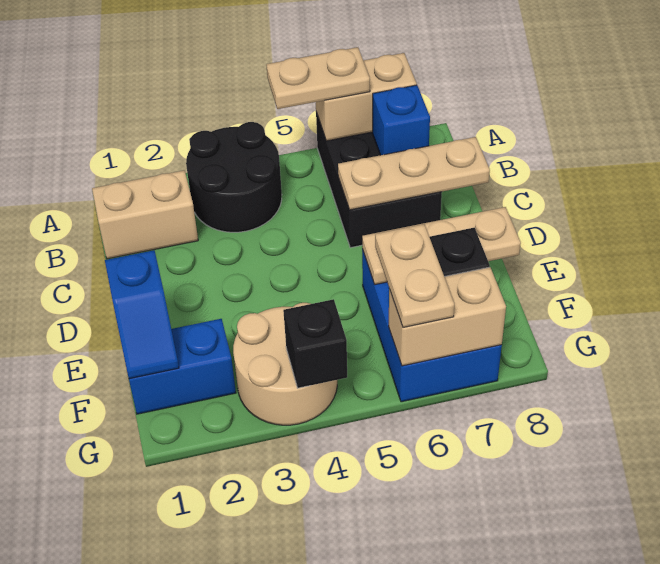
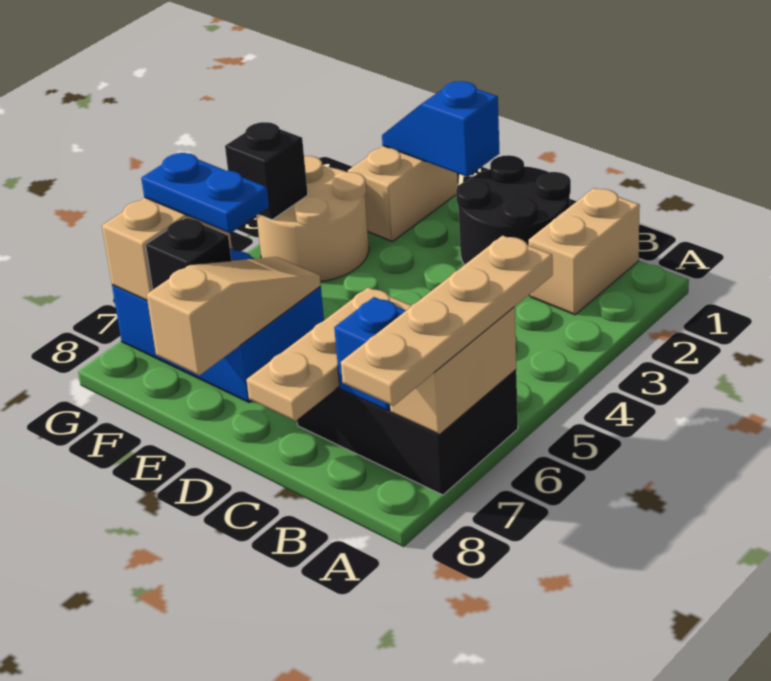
black round brick A3:B4 level 1 -> black round brick C1:D2 level 1
tan plate A5:A6 level 3 -> tan plate A5:A8 level 3
tan plate E6:E8 level 2 -> tan slope E6:E8 level 2 top 8
blue brick F1:F2 level 1 -> tan brick F1:F2 level 1
tan plate F6:G6 level 3 -> blue plate F6:G6 level 3

